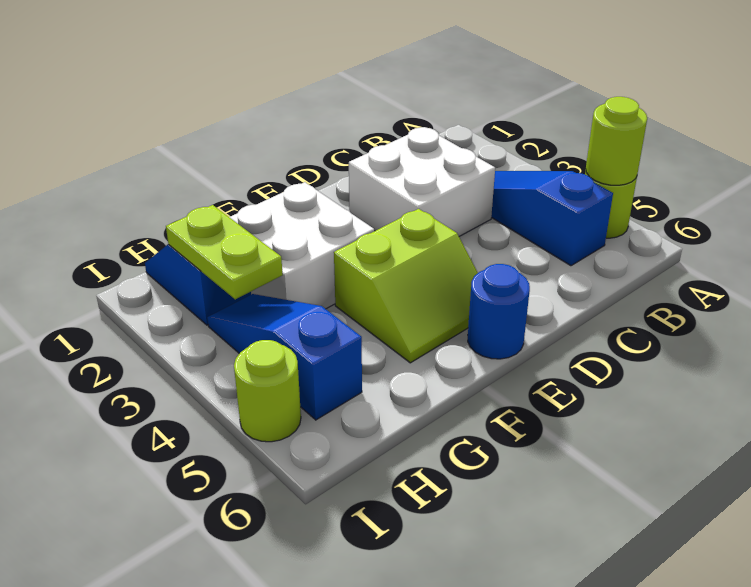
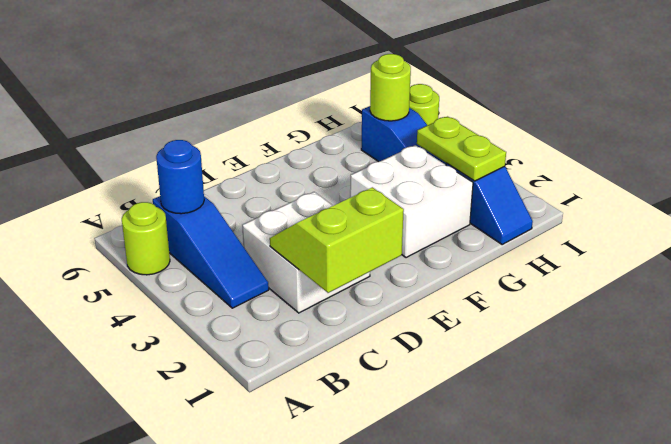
lime round brick A5 level 2 -> lime round brick H5 level 2
lime slope E4:F5 level 1 top 4 -> lime slope C1:D2 level 2 top 1
blue round brick E6 level 1 -> blue round brick B5 level 2

